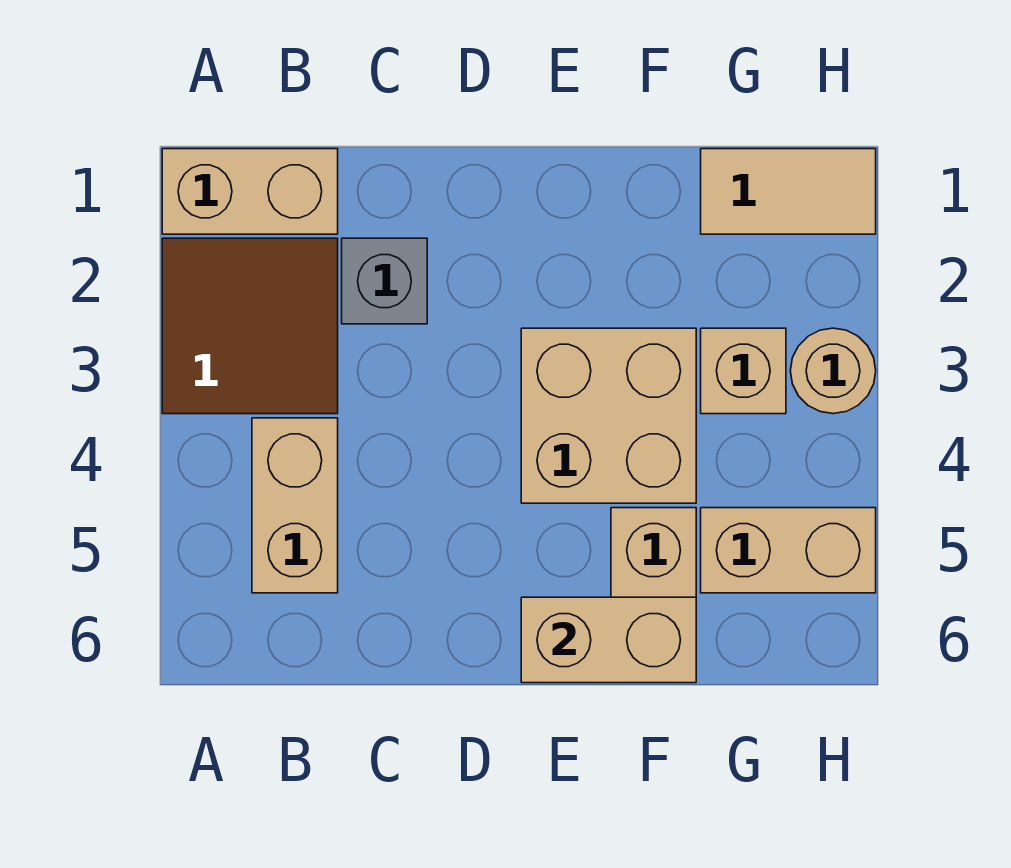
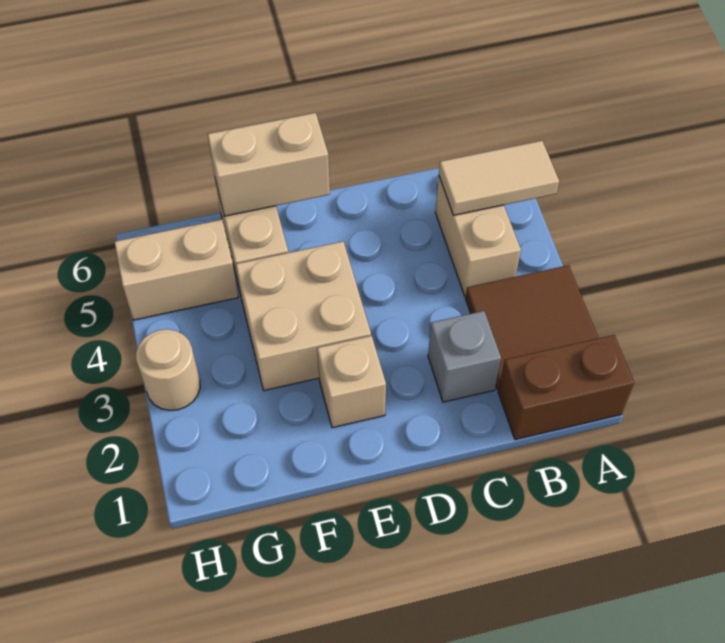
tan brick A1:B1 level 1 -> brown brick A1:B1 level 1
tan tile G1:H1 level 1 -> tan tile A5:B5 level 2
tan brick G3 level 1 -> tan brick E2 level 1

